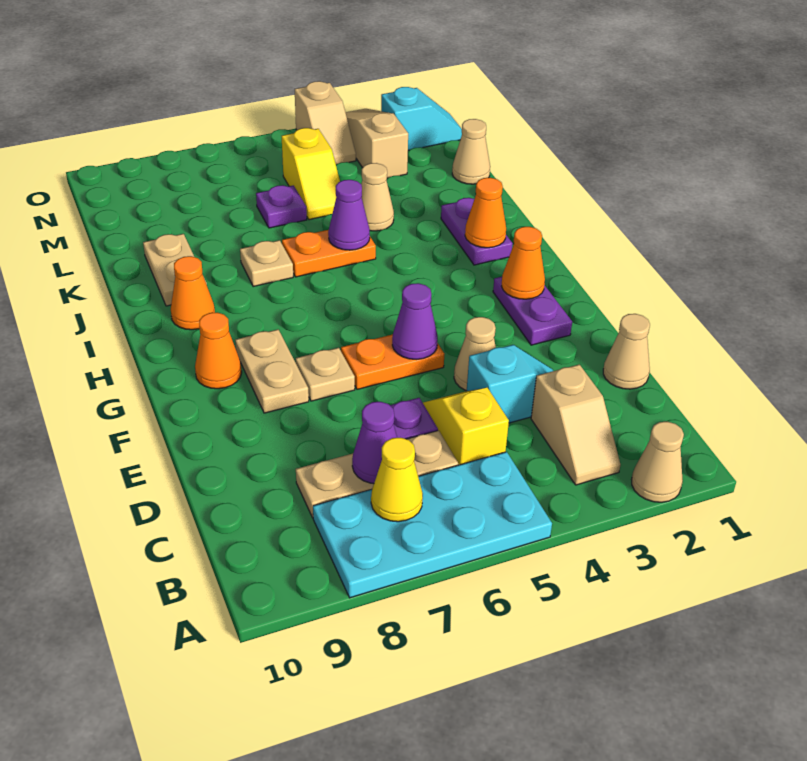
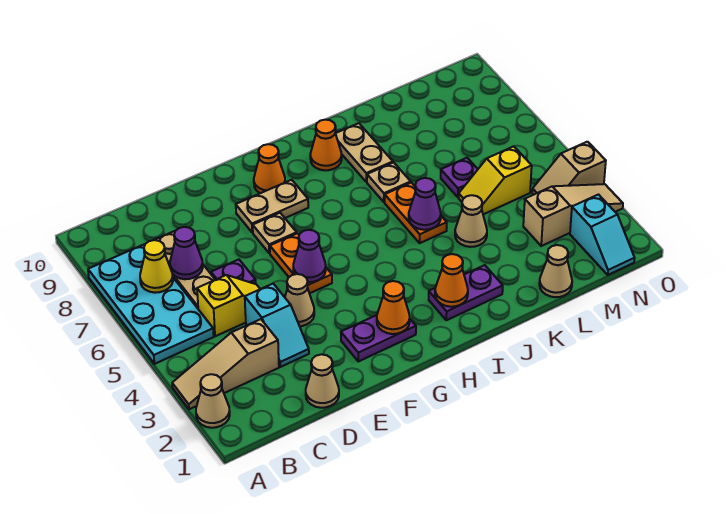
tan slope B3:C3 level 1 top C -> tan slope A3:C3 level 1 top C
tan plate J9:K9 level 1 -> tan plate J8:J9 level 1

